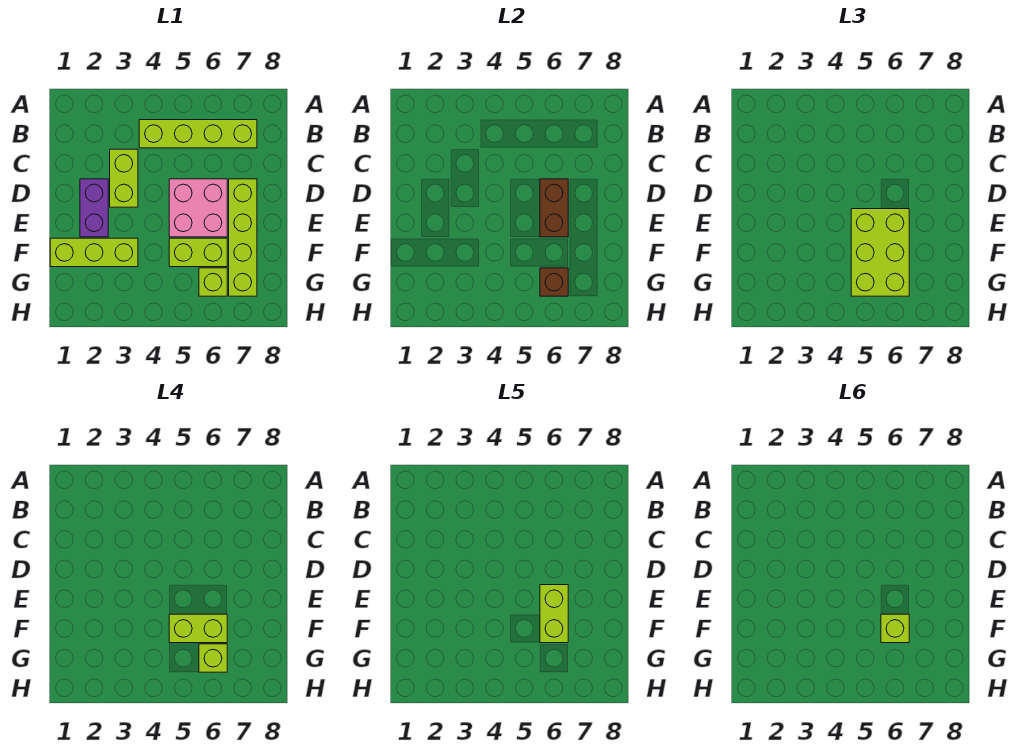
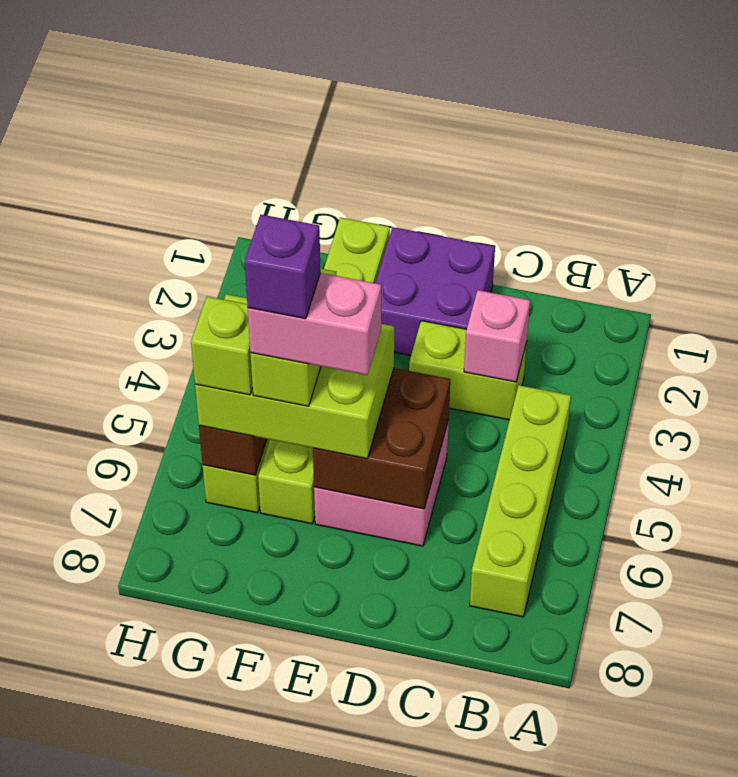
none -> pink brick C3 level 2
purple brick D2:E2 level 1 -> purple brick D1:E2 level 1
brown brick D6:E6 level 2 -> brown brick D5:E6 level 2
lime brick D7:G7 level 1 -> none
lime brick E6:F6 level 5 -> pink brick E6:F6 level 5
lime brick F6 level 6 -> purple brick F6 level 6

